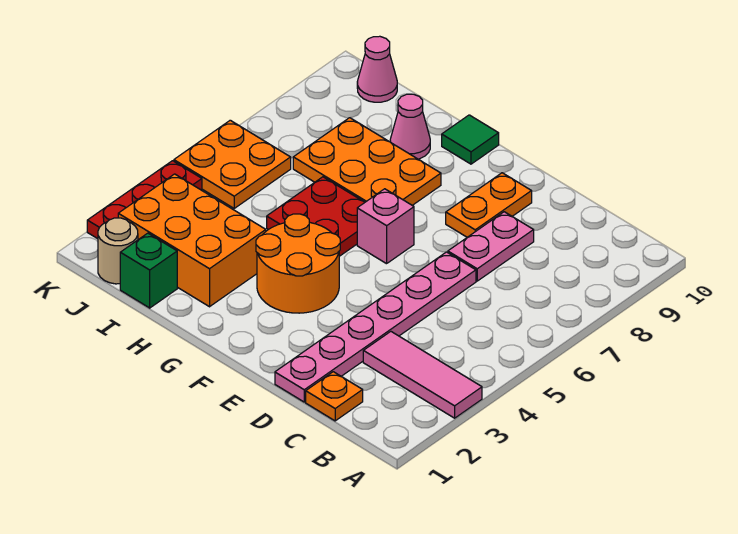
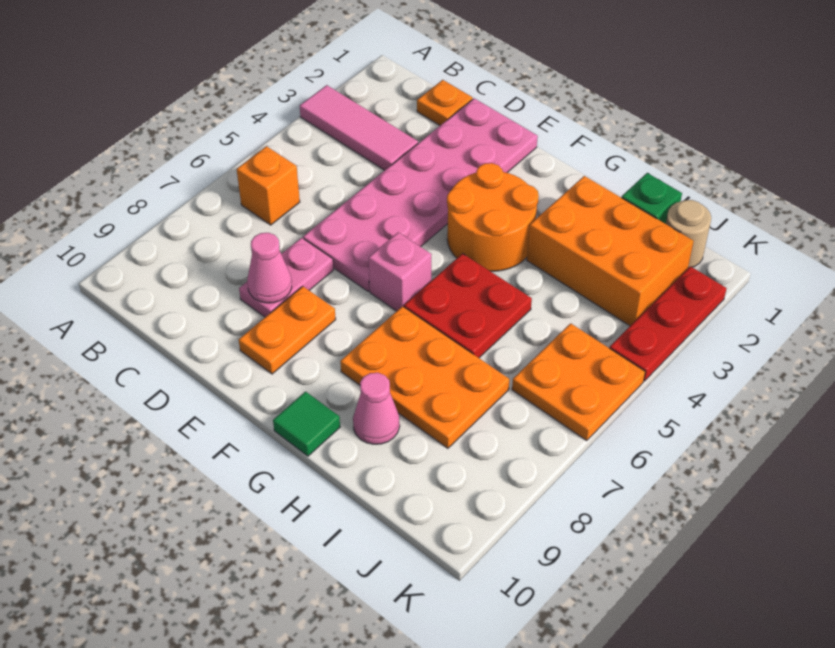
none -> orange brick B6 level 1
pink plate D1:D6 level 1 -> pink plate D1:E6 level 1
pink cone J10 level 1 -> pink cone D8 level 2

